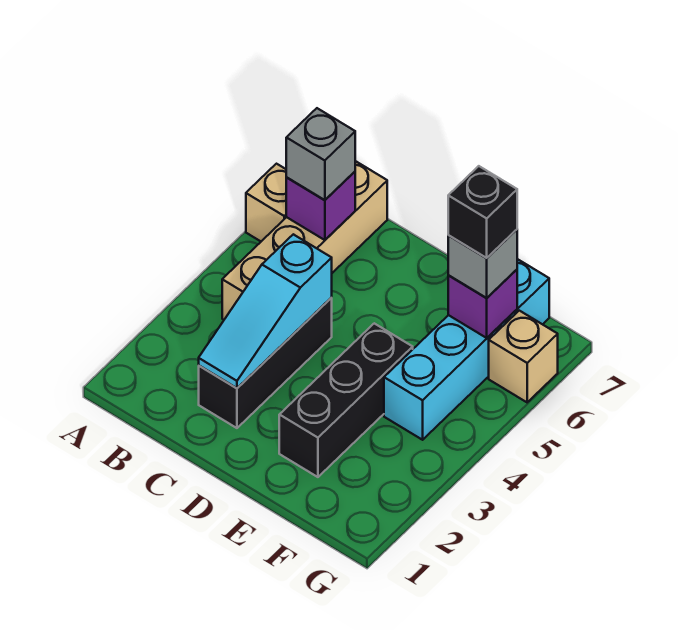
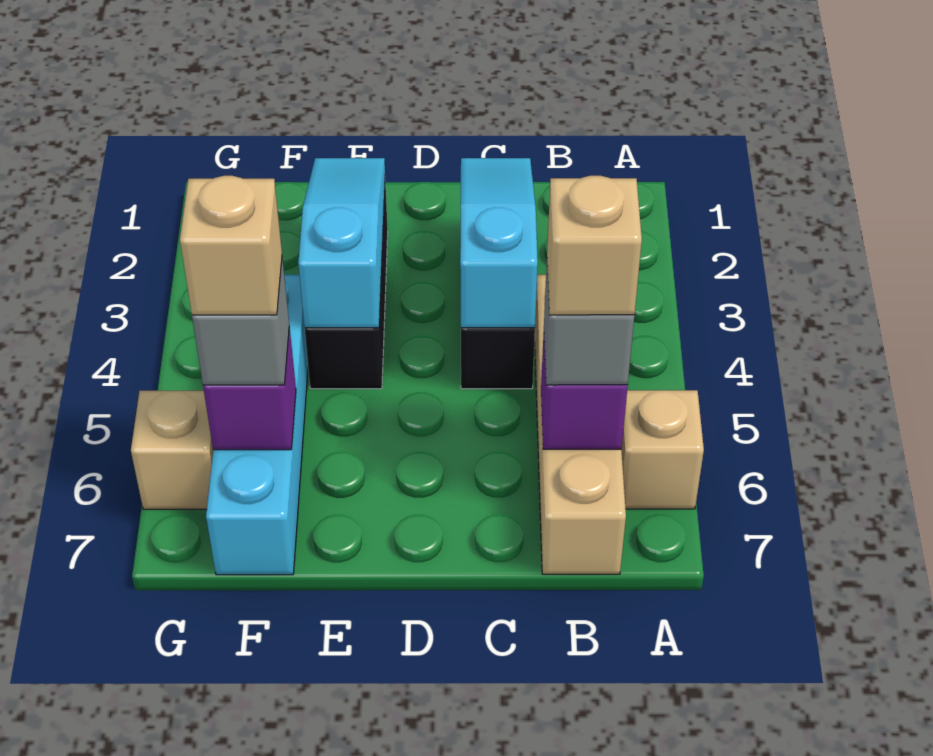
none -> tan brick B6 level 4
none -> cyan slope E2:E4 level 2 top 4
black brick F6 level 4 -> tan brick F6 level 4

